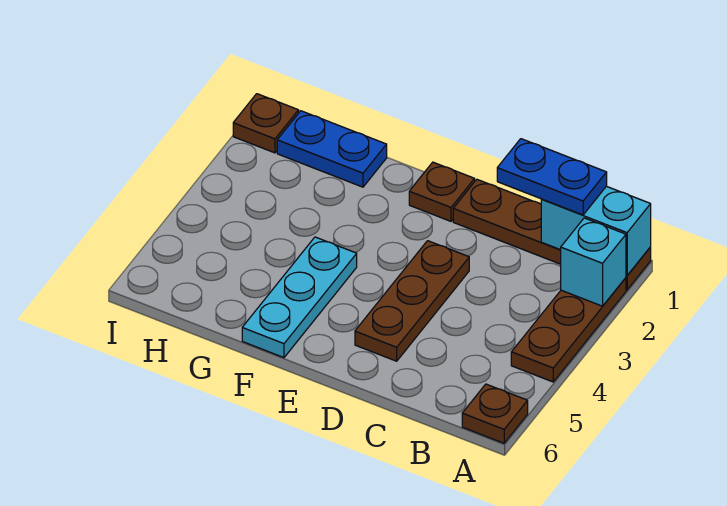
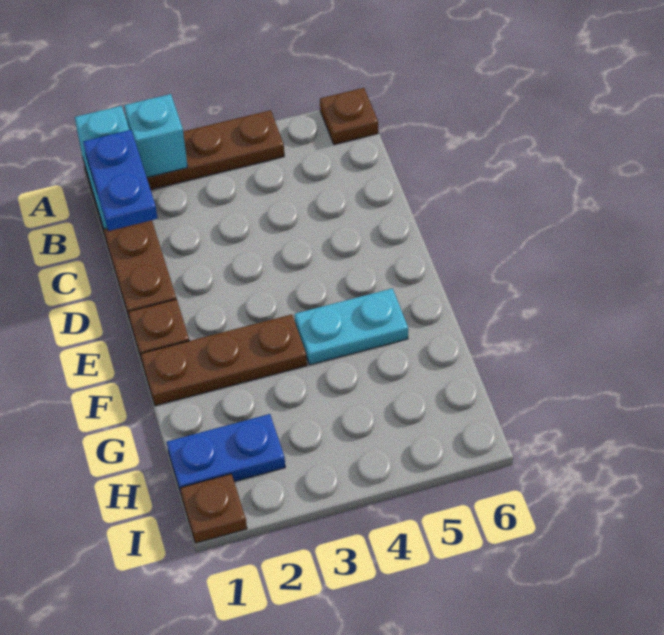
brown plate D3:D5 level 1 -> brown plate F1:F3 level 1
cyan plate F4:F6 level 1 -> cyan plate F4:F5 level 1
blue plate G1:H1 level 1 -> blue plate H1:H2 level 1

